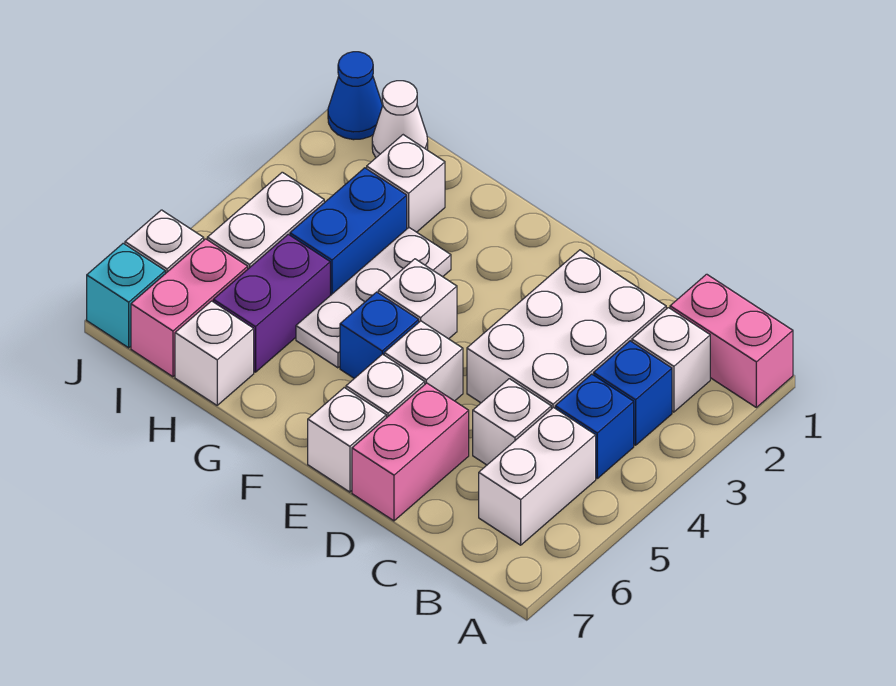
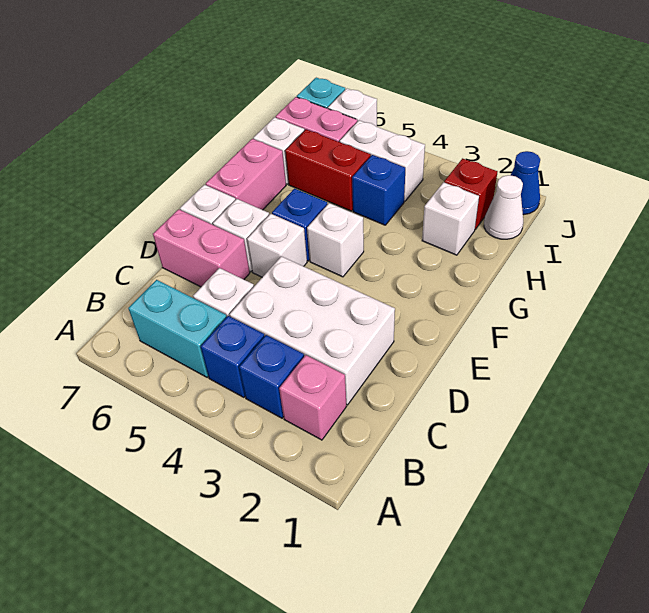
pink brick A1:B1 level 1 -> pink brick F7:G7 level 1
white brick B2 level 1 -> pink brick B2 level 1
white brick B5:B6 level 1 -> cyan brick B5:B6 level 1
white plate G3:G5 level 1 -> none
blue brick H3:H4 level 1 -> blue brick H4 level 1
purple brick H5:H6 level 1 -> red brick H5:H6 level 1
none -> red brick I2 level 1

